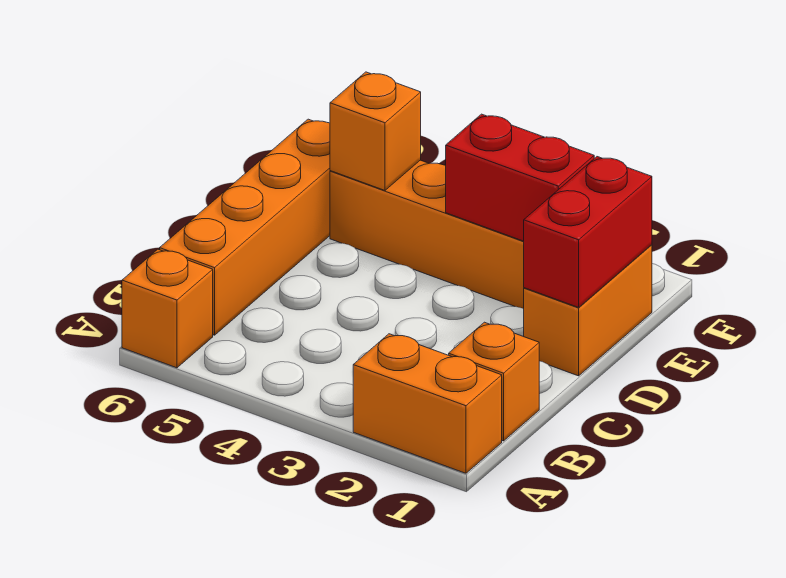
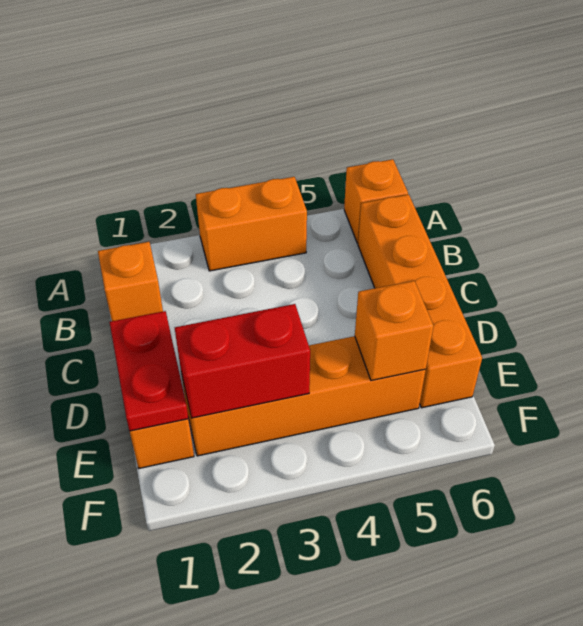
orange brick A1:A2 level 1 -> orange brick A3:A4 level 1
red brick D1:E1 level 2 -> red plate D1:E1 level 2

